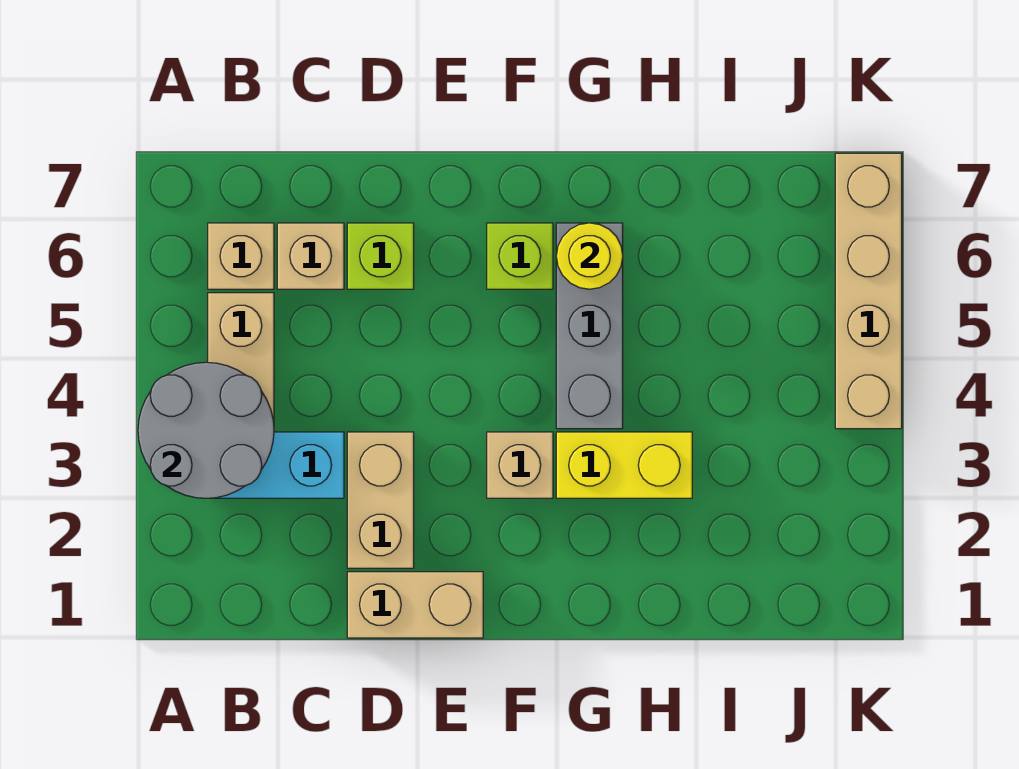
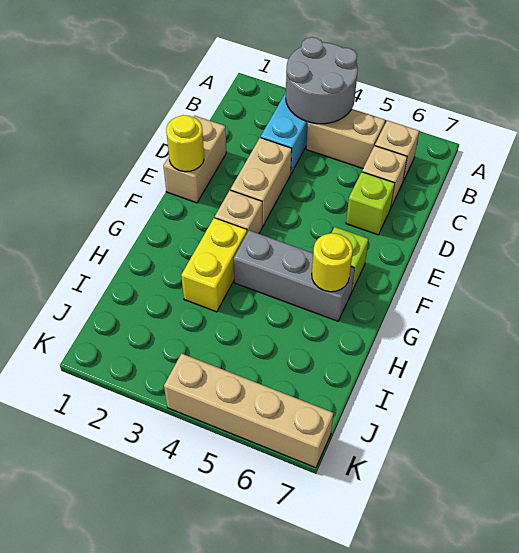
tan brick D2:D3 level 1 -> tan brick D3:E3 level 1
none -> yellow round brick E1 level 2

